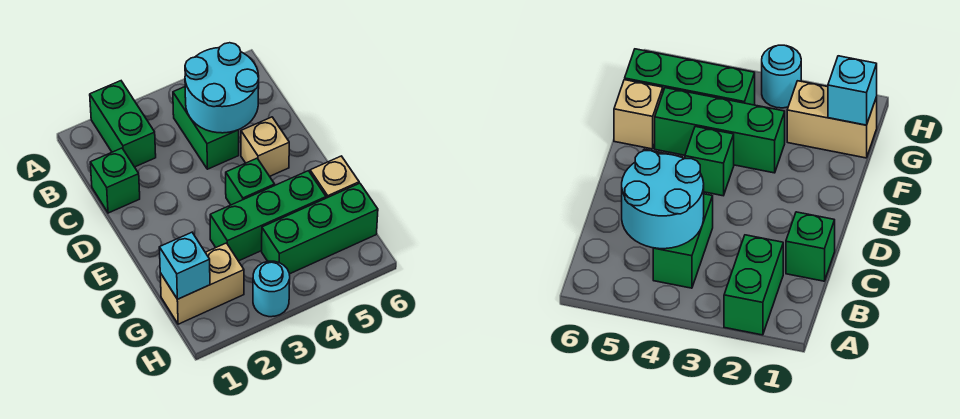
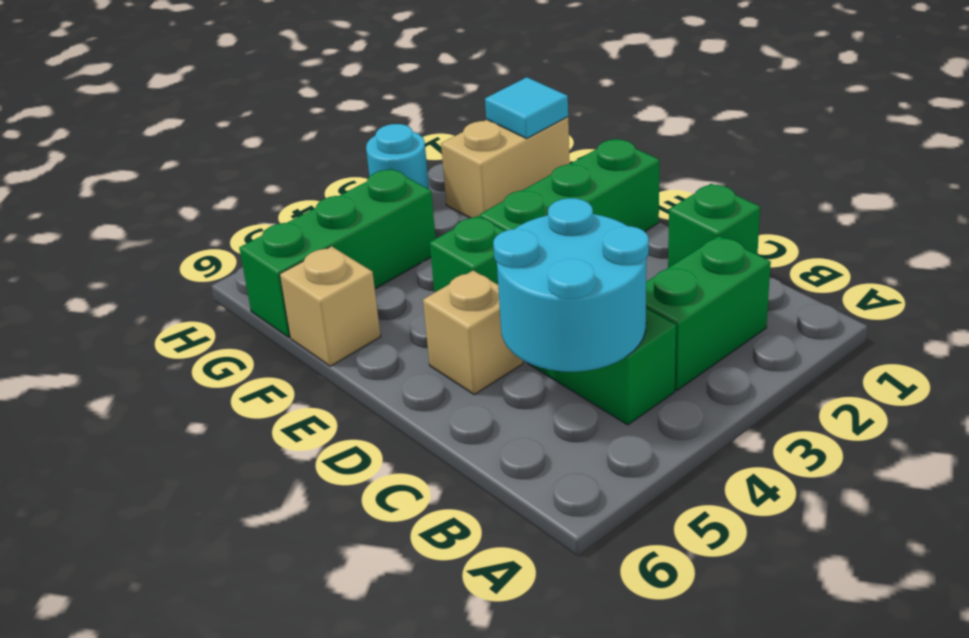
green brick A2:B2 level 1 -> green brick B2:B3 level 1
green brick F3:F5 level 1 -> green brick E1:E3 level 1
cyan brick G1 level 2 -> cyan tile G1 level 2

